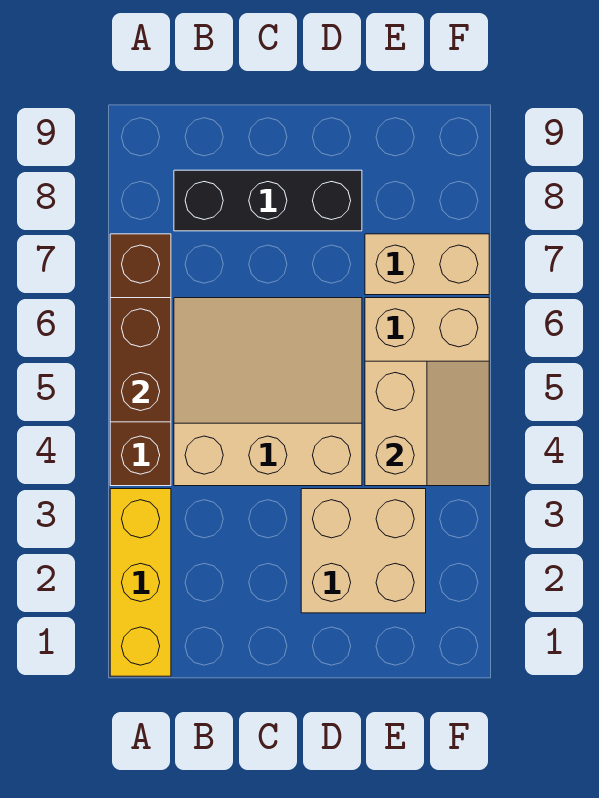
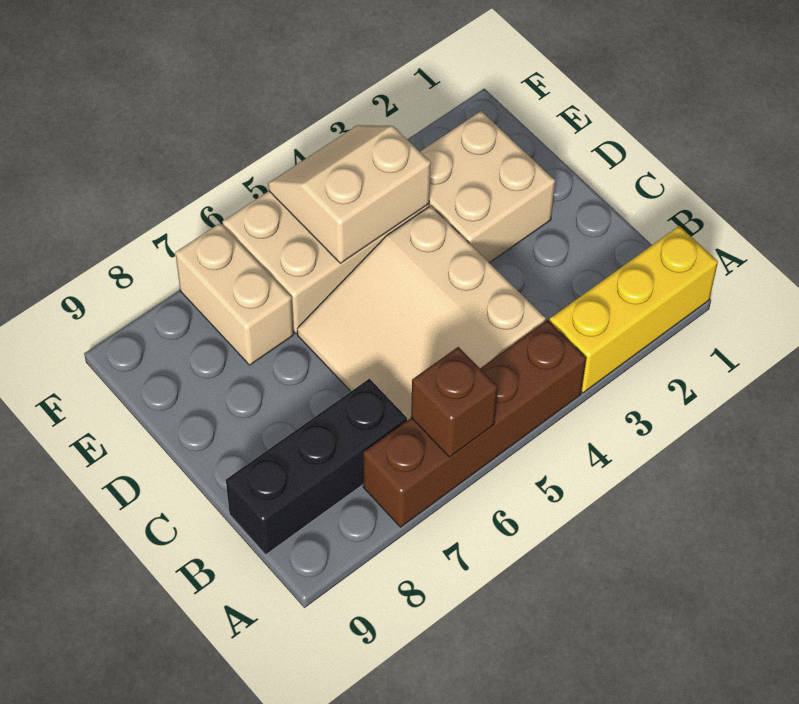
brown brick A5:A6 level 2 -> brown brick A6 level 2
black brick B8:D8 level 1 -> black brick B7:B9 level 1

